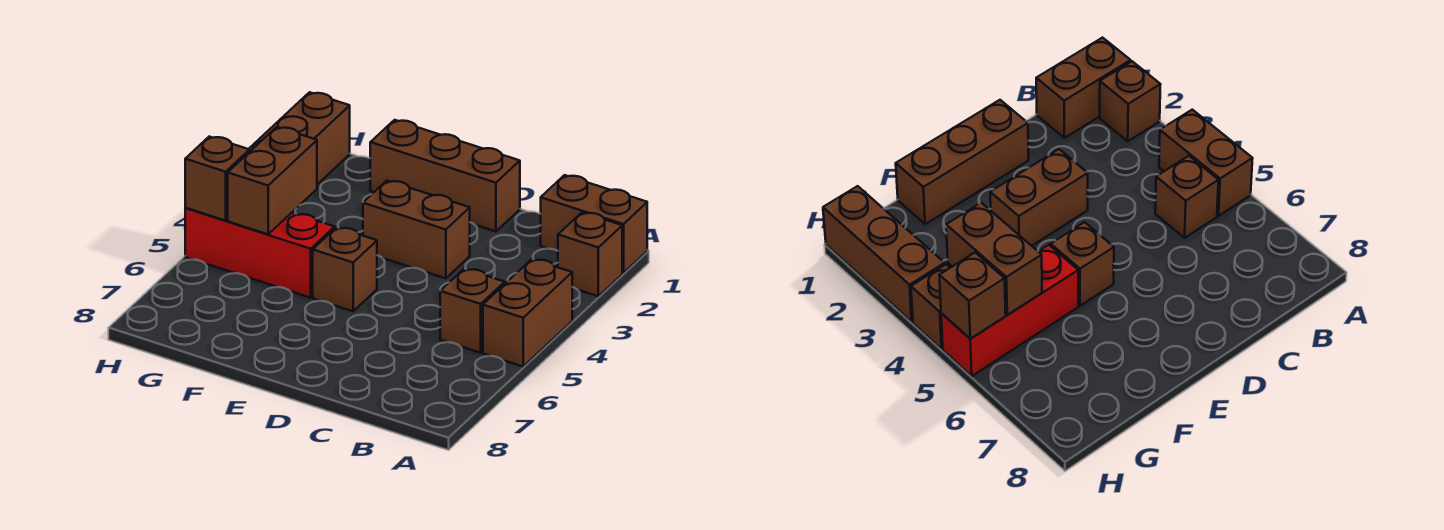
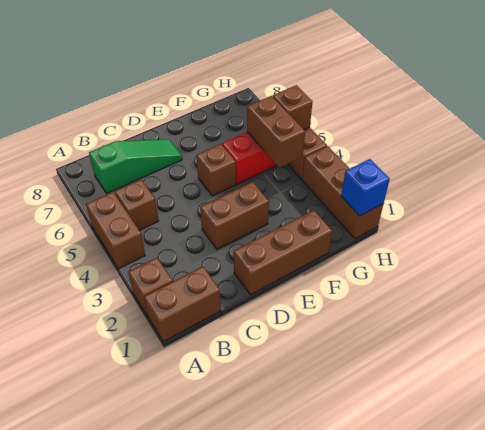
none -> green slope B7:D7 level 1 top B
none -> blue brick H1 level 2

